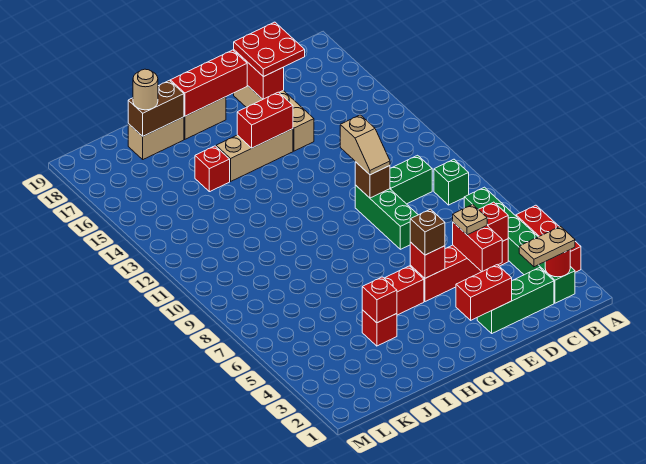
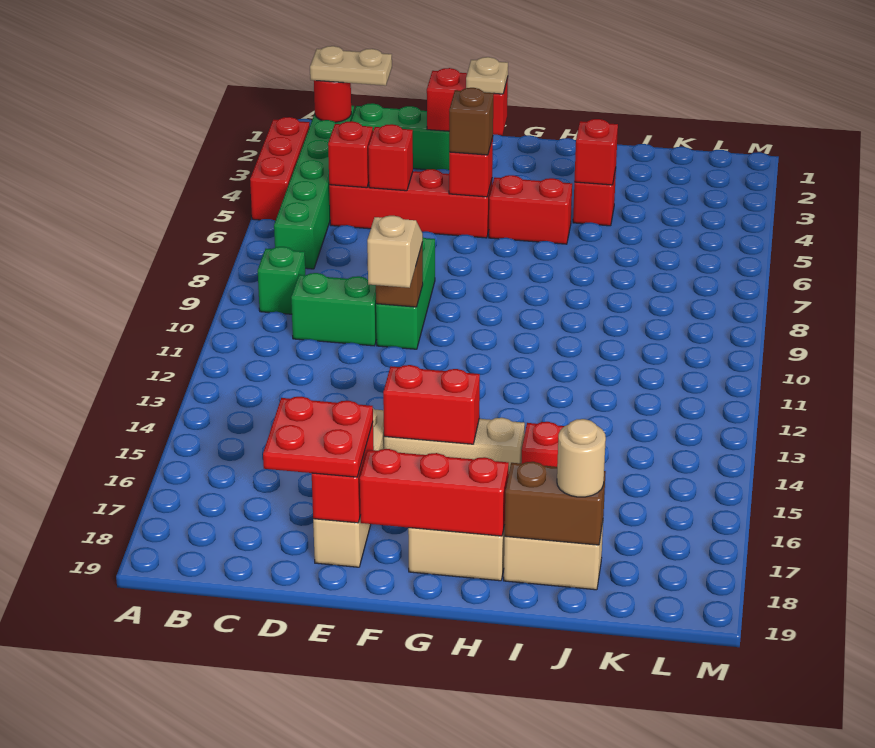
red brick D4:D5 level 2 -> red brick D5 level 2
tan plate D5 level 3 -> tan plate F2 level 3

